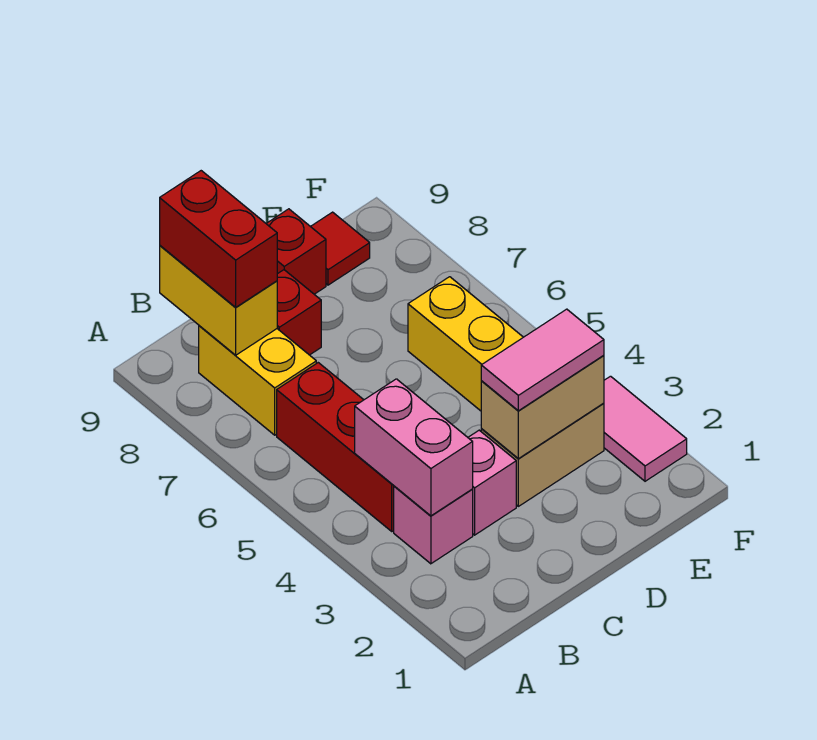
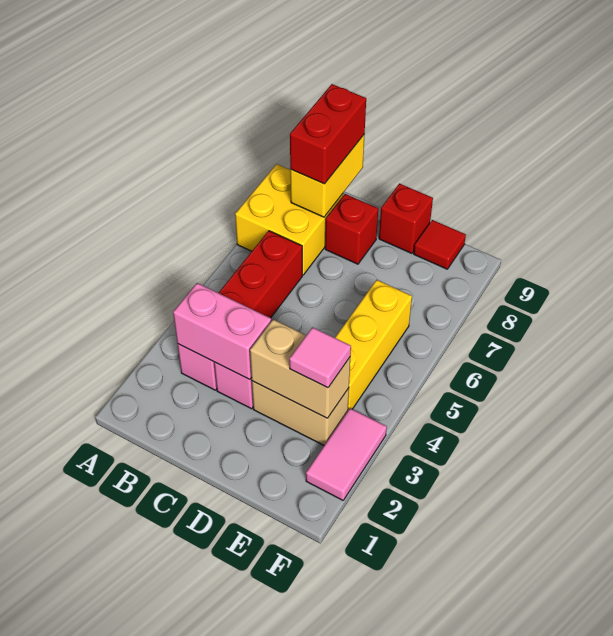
pink brick B3:B4 level 2 -> pink brick B3:C3 level 2
yellow brick B7:B8 level 1 -> yellow brick A7:B8 level 1
pink tile D3:E3 level 3 -> pink tile E3 level 3

